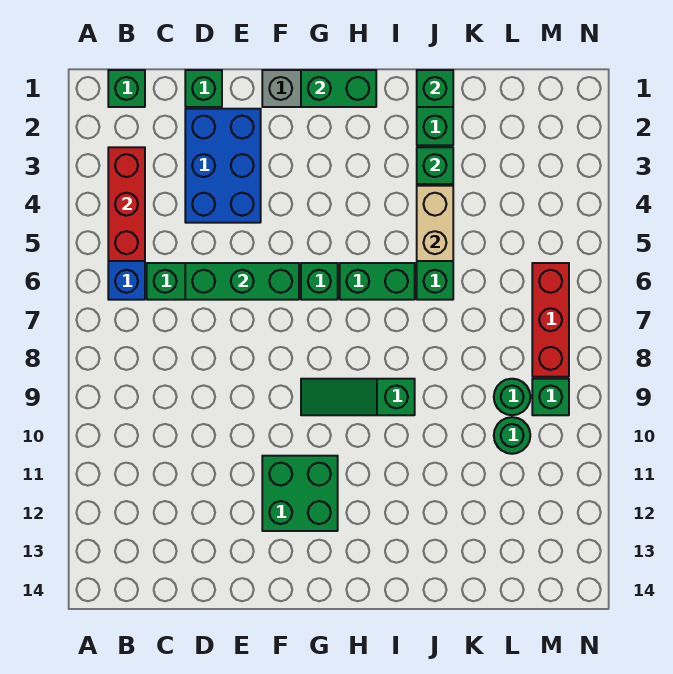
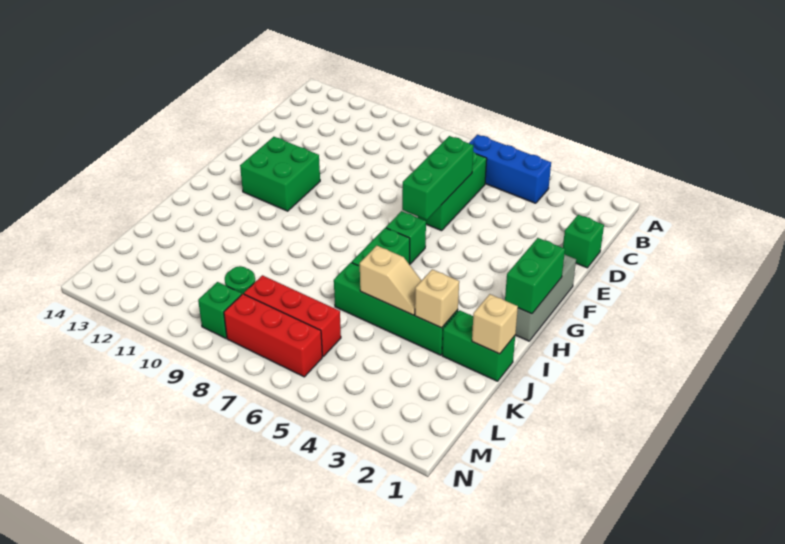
green brick B1 level 1 -> none
red brick B3:B5 level 2 -> red brick L6:L8 level 1
blue brick D2:E4 level 1 -> none
green slope G9:I9 level 1 top I -> none
green brick J1 level 2 -> tan brick J1 level 2
green brick J3 level 2 -> tan brick J3 level 2
tan brick J4:J5 level 2 -> tan slope J4:J5 level 2 top 5
green round brick L10 level 1 -> none

